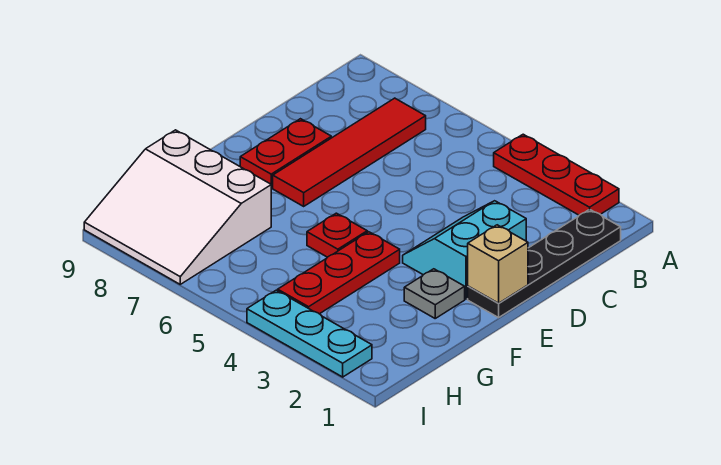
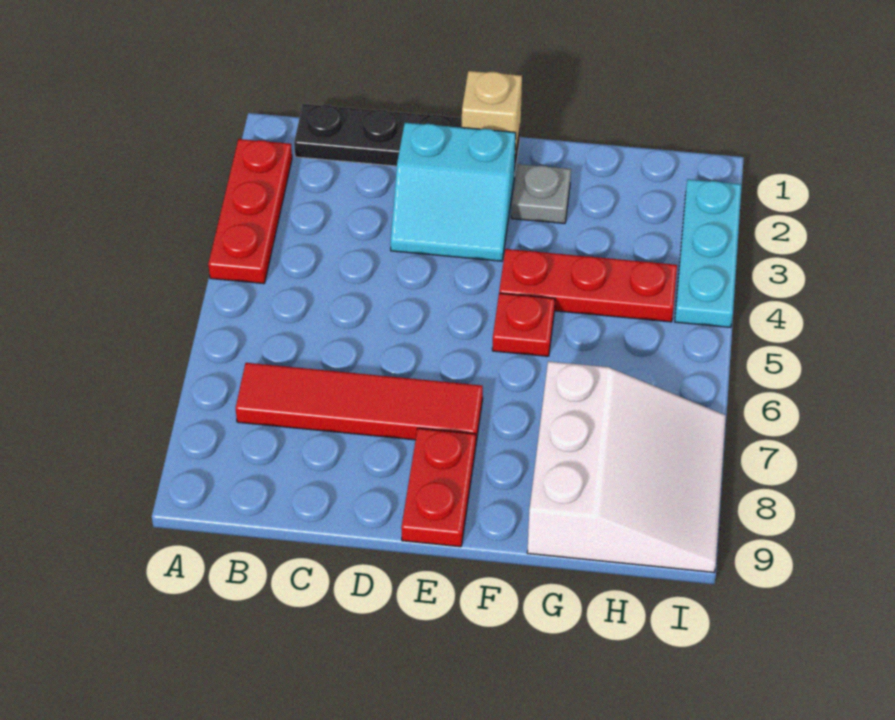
red plate D8:E8 level 1 -> red plate E8:E9 level 1

